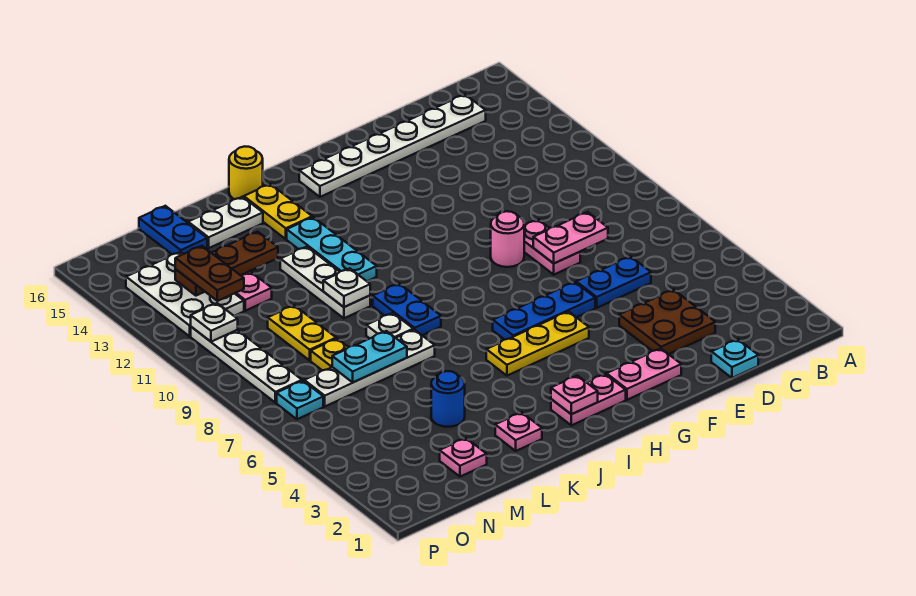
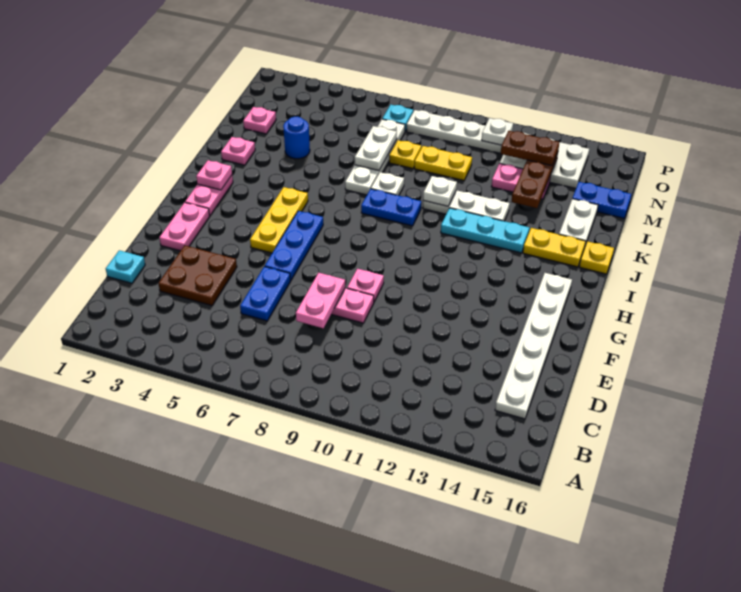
pink round brick F9 level 1 -> pink plate F9 level 1
yellow round brick J16 level 1 -> yellow plate J16 level 1
cyan plate L7:M7 level 2 -> white plate L7:M7 level 2

